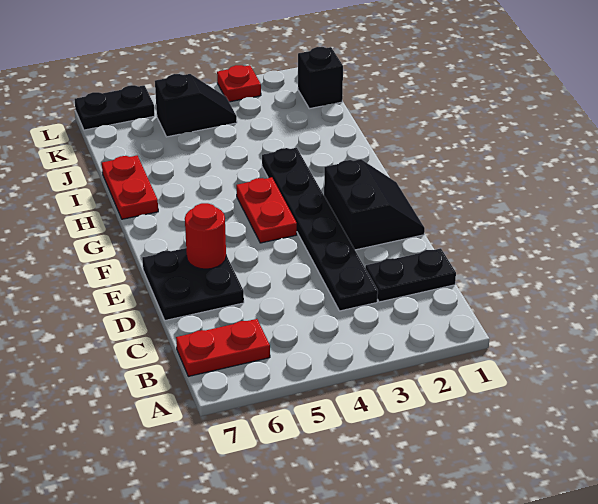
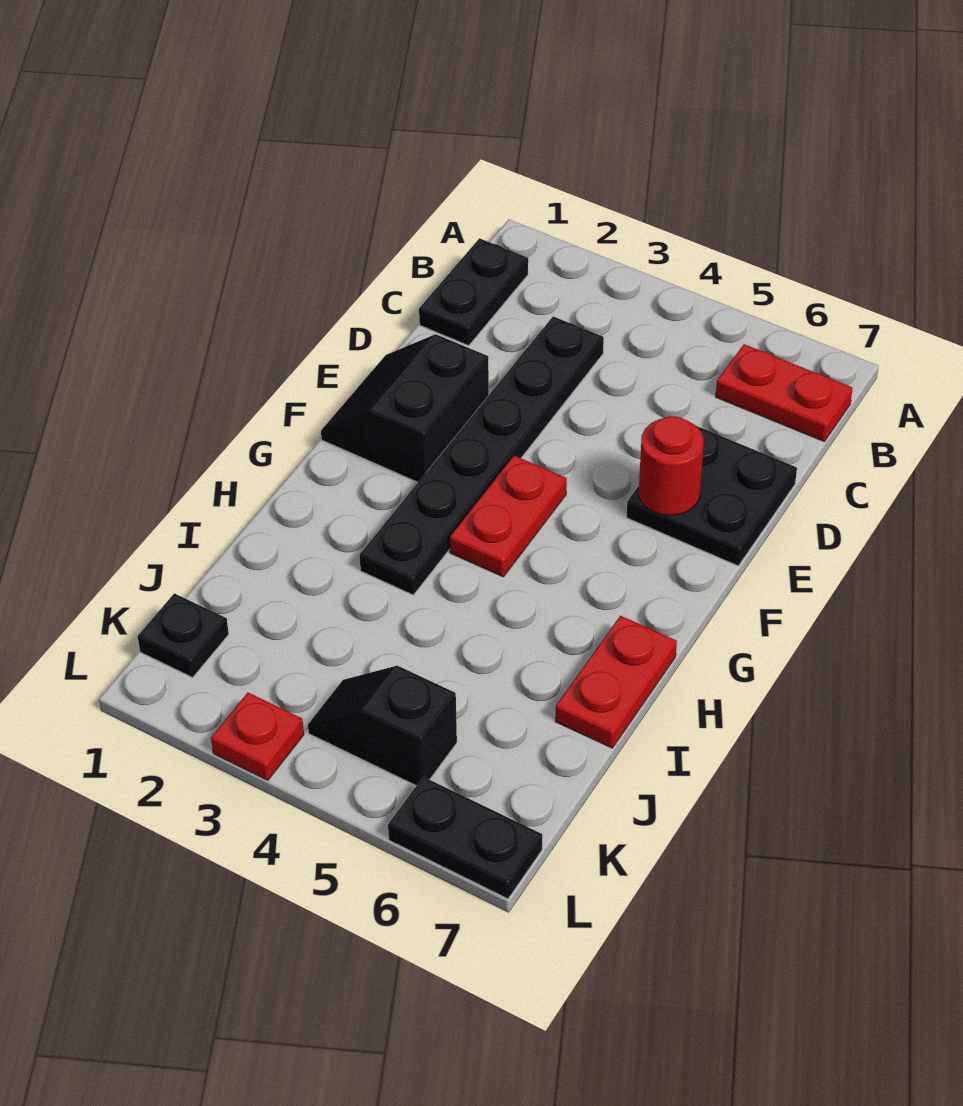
black plate C1:C2 level 1 -> black plate B1:C1 level 1
black brick K1 level 1 -> black plate K1 level 1

